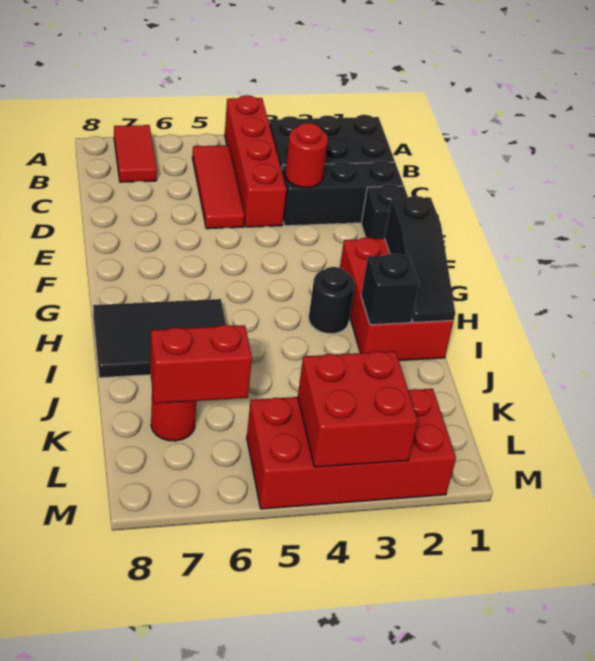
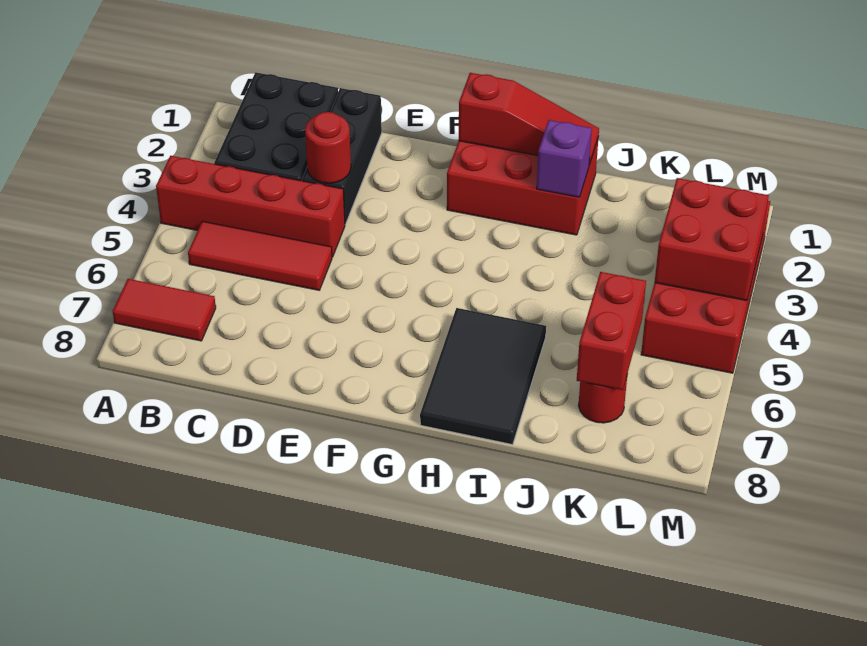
black brick E1 level 1 -> none
black slope G1:I1 level 2 top G -> red slope G1:I1 level 2 top G
black round brick H3 level 1 -> none
black brick I2 level 2 -> purple brick I2 level 2

